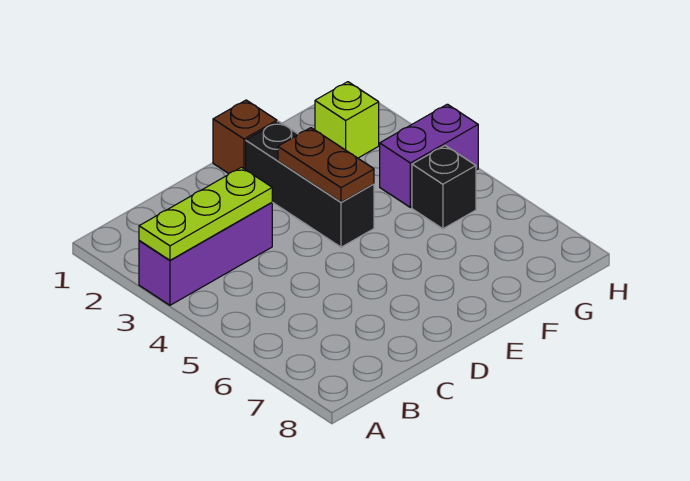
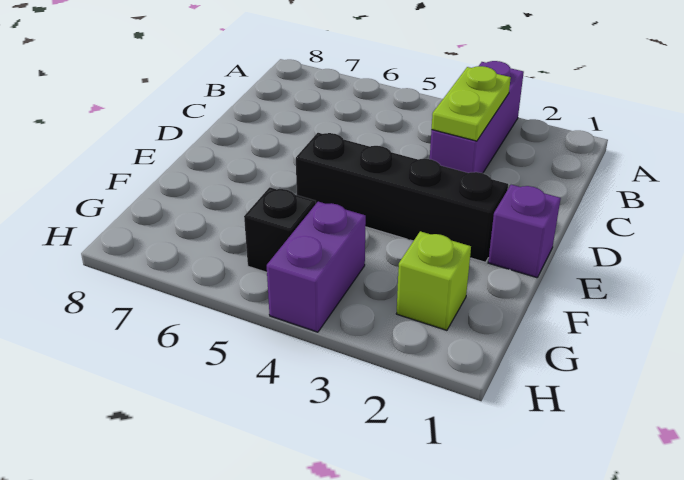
lime plate A3:C3 level 2 -> lime plate B3:C3 level 2
brown brick E1 level 1 -> purple brick E1 level 1
black brick E2:E4 level 1 -> black brick E2:E5 level 1
brown plate E3:E4 level 2 -> none

